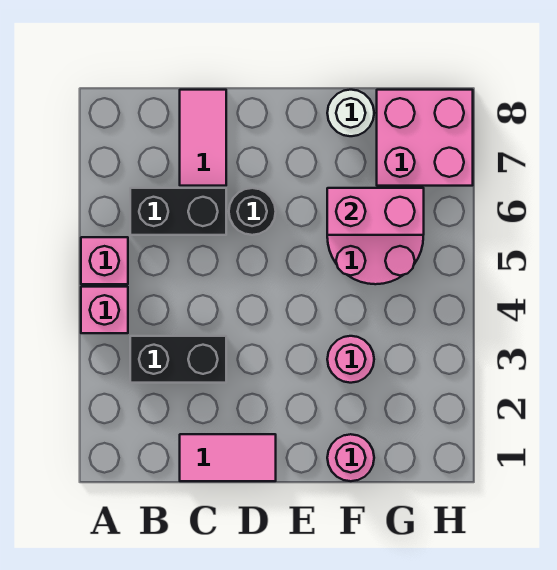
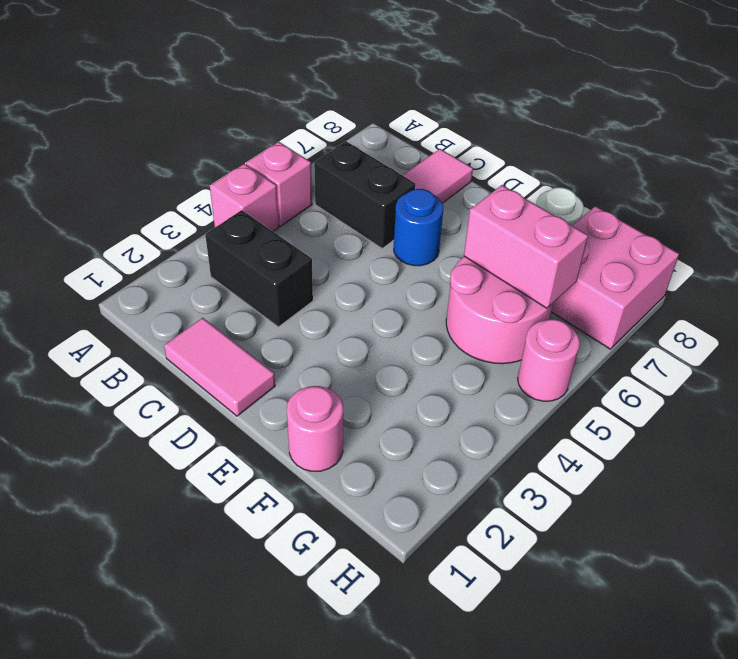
black round brick D6 level 1 -> blue round brick D6 level 1
pink round brick F3 level 1 -> pink round brick H5 level 1

